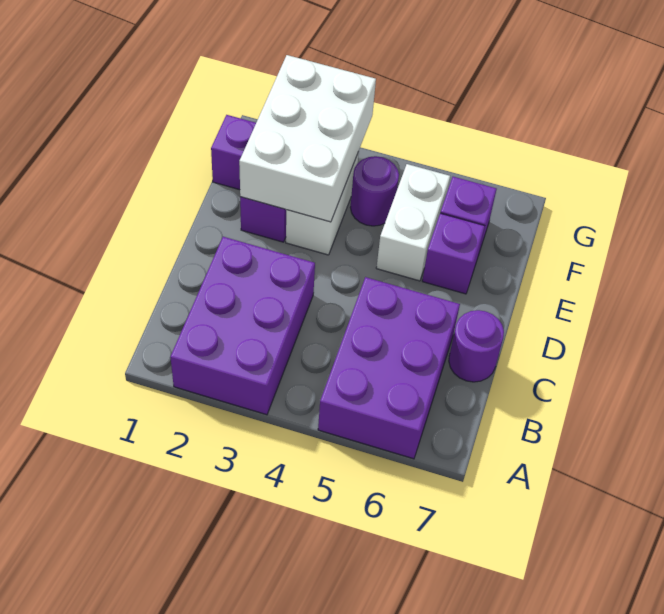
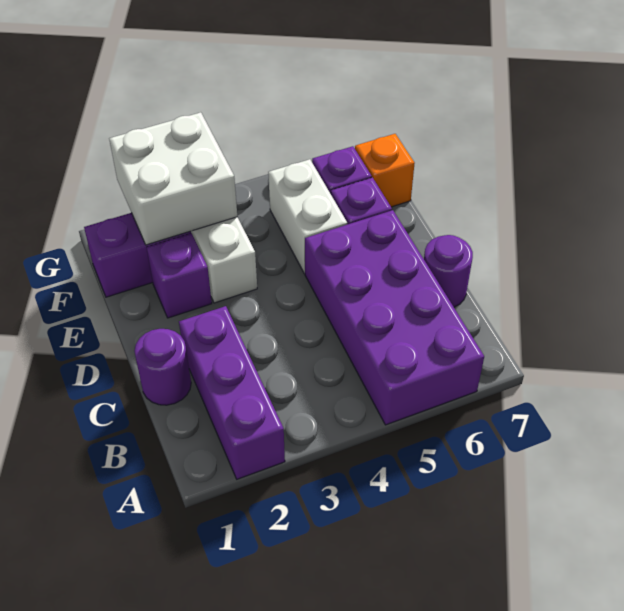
purple brick A2:C3 level 1 -> purple brick A2:C2 level 1
purple brick A5:C6 level 1 -> purple brick A5:D6 level 1
white brick E2:G3 level 2 -> white brick F2:G3 level 2
purple round brick F4 level 1 -> purple round brick C1 level 1
none -> orange brick F7 level 1

